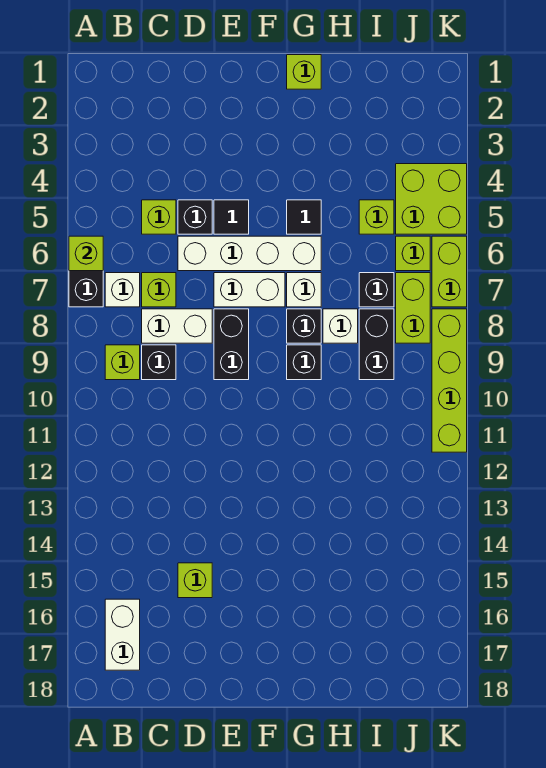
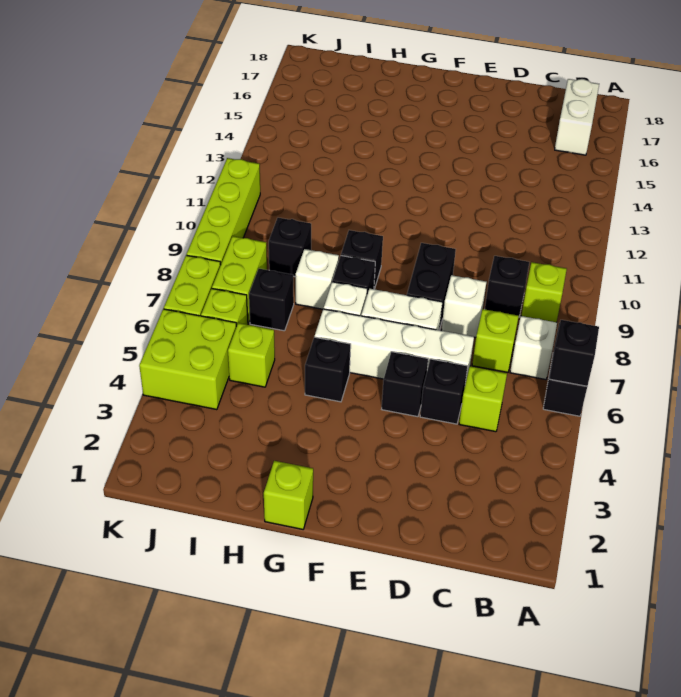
lime brick A6 level 2 -> black brick A6 level 2
white brick C8:D8 level 1 -> white brick D8 level 1
lime brick D15 level 1 -> none
black tile E5 level 1 -> black brick E5 level 1
black tile G5 level 1 -> black brick G5 level 1
black brick I8:I9 level 1 -> black brick I9 level 1

